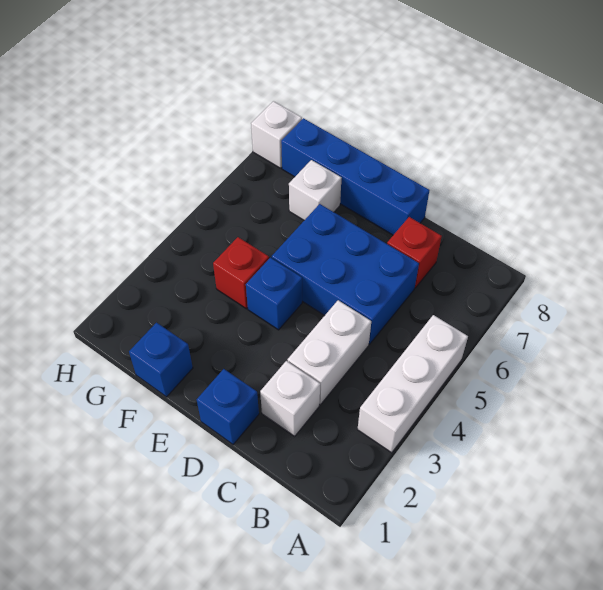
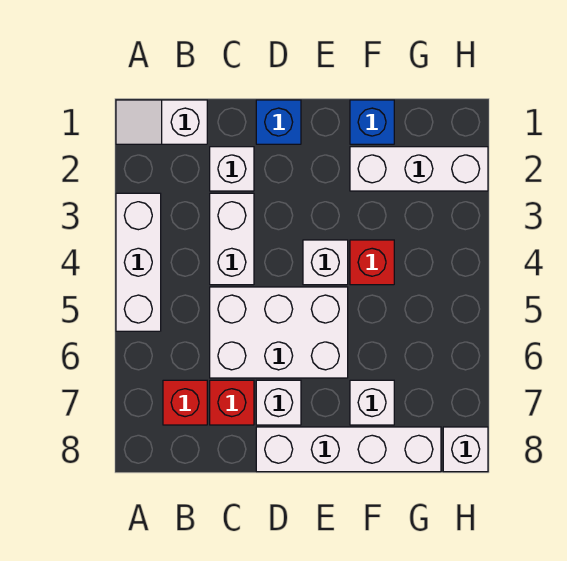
none -> white slope A1:B1 level 1 top B
none -> red brick B7 level 1
blue brick C5:E6 level 1 -> white brick C5:E6 level 1
none -> white brick D7 level 1
blue brick D8:G8 level 1 -> white brick D8:G8 level 1
blue brick E4 level 1 -> white brick E4 level 1
none -> white brick F2:H2 level 1

